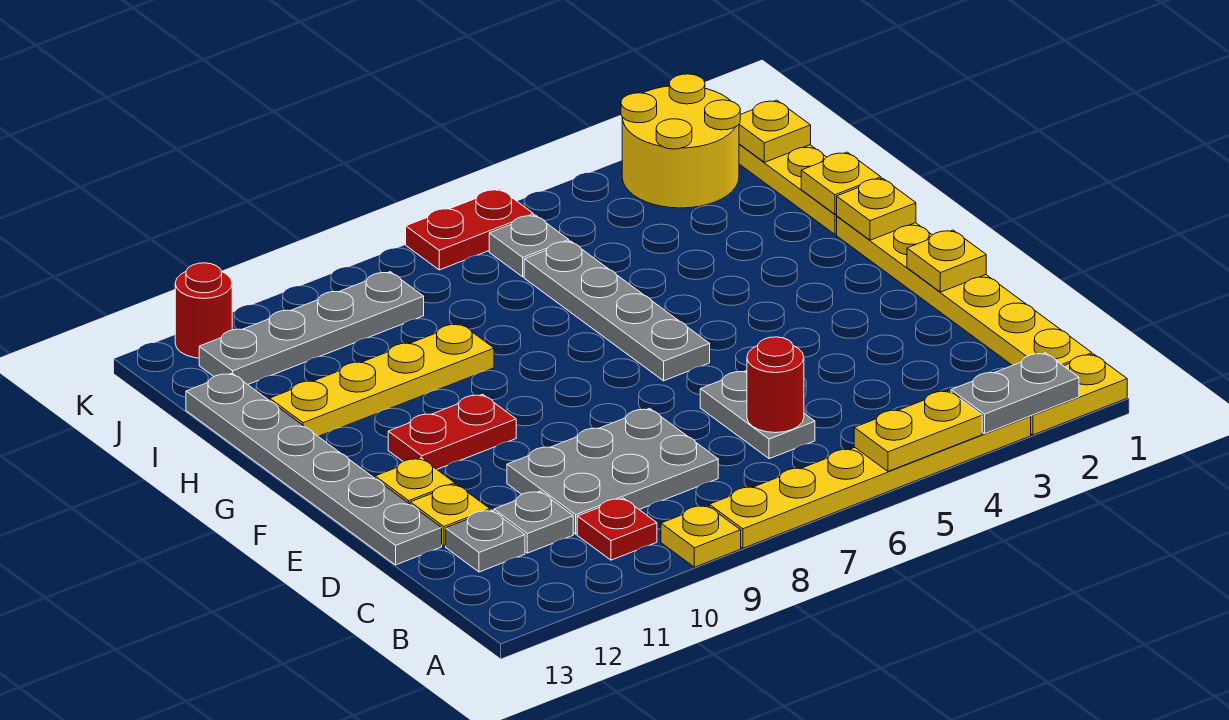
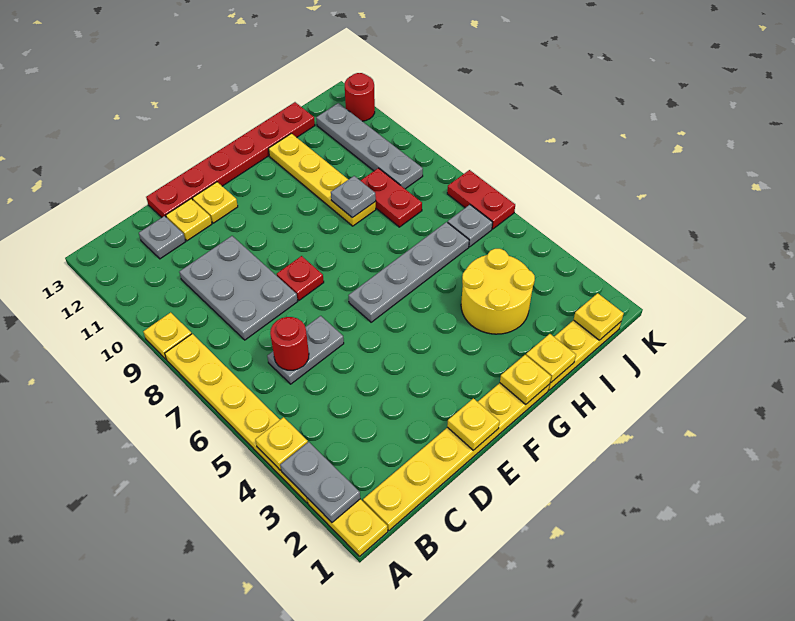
yellow plate A4:A5 level 2 -> yellow plate A4 level 2
red plate B10 level 1 -> red plate E8 level 1
grey plate C11 level 1 -> grey plate H9 level 2
grey plate D13:I13 level 1 -> red plate D13:I13 level 1
red plate F10:F11 level 1 -> red plate I8:I9 level 1
yellow round brick J2:K3 level 1 -> yellow round brick H3:I4 level 1

